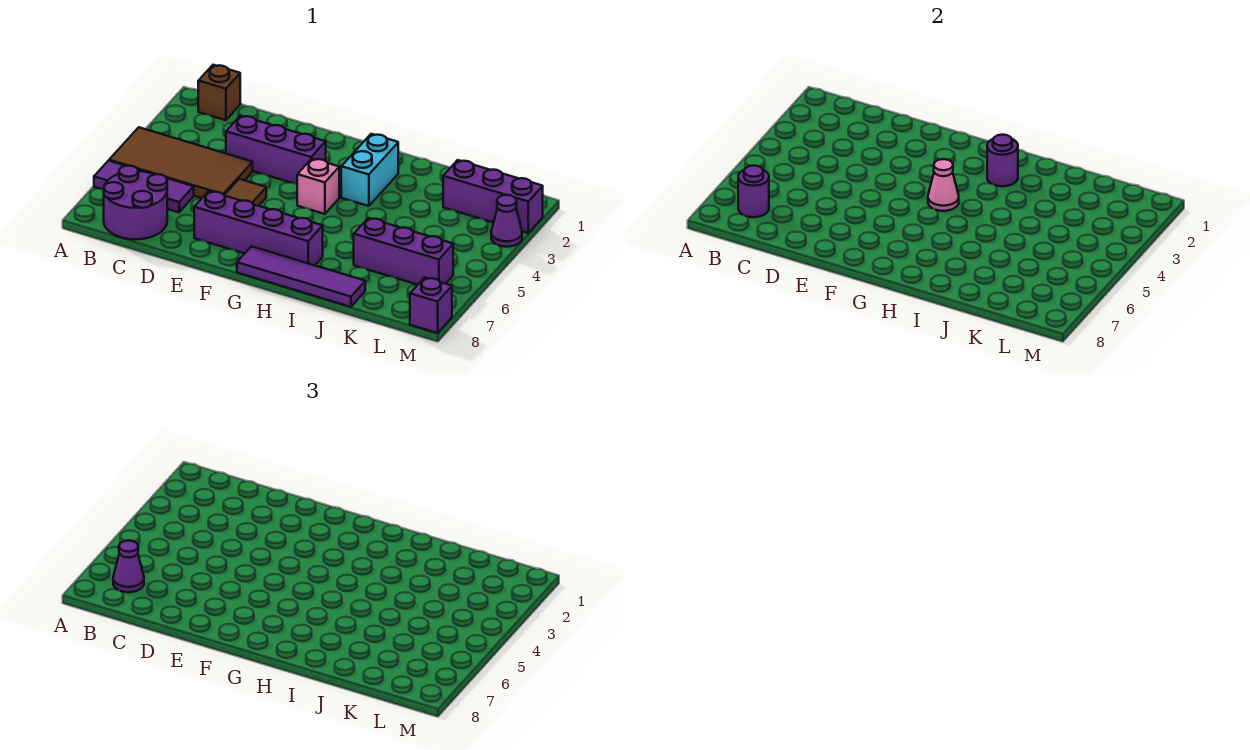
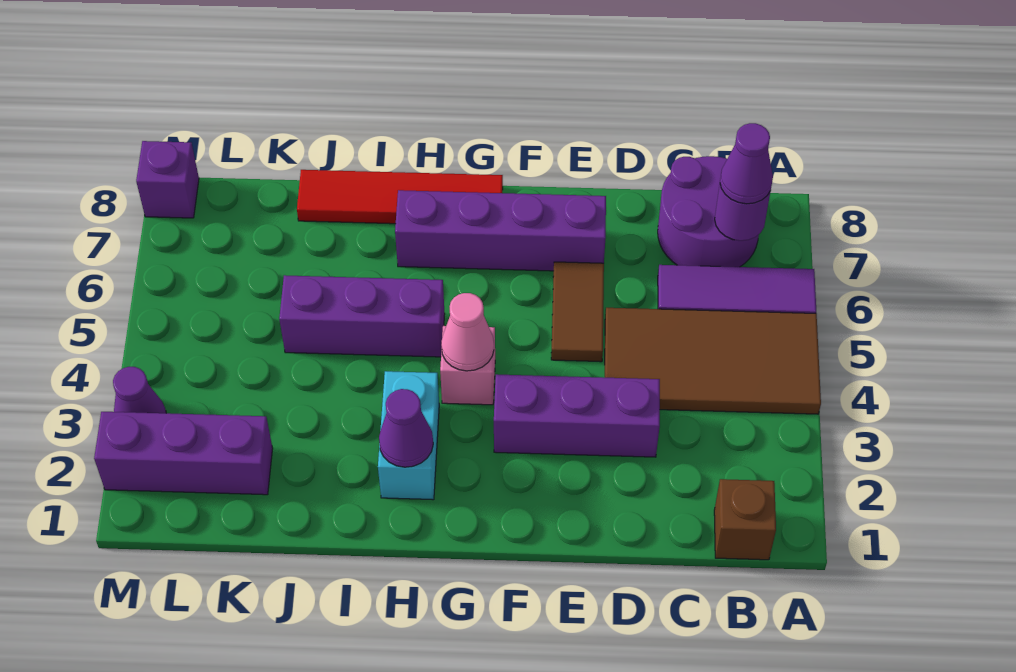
purple tile G8:J8 level 1 -> red tile G8:J8 level 1
purple round brick H2 level 2 -> purple cone H2 level 2
purple brick J6:L6 level 1 -> purple brick H5:J5 level 1

